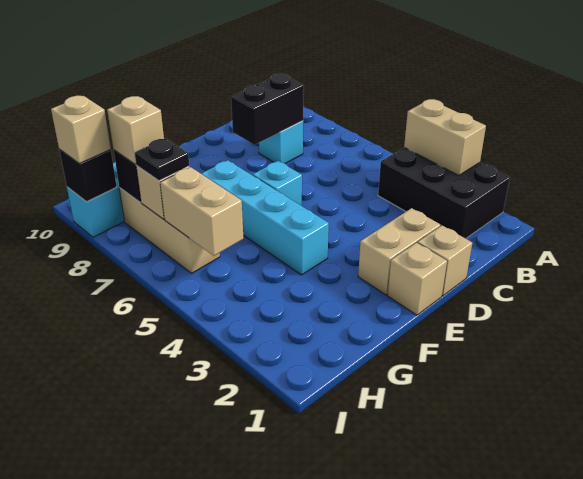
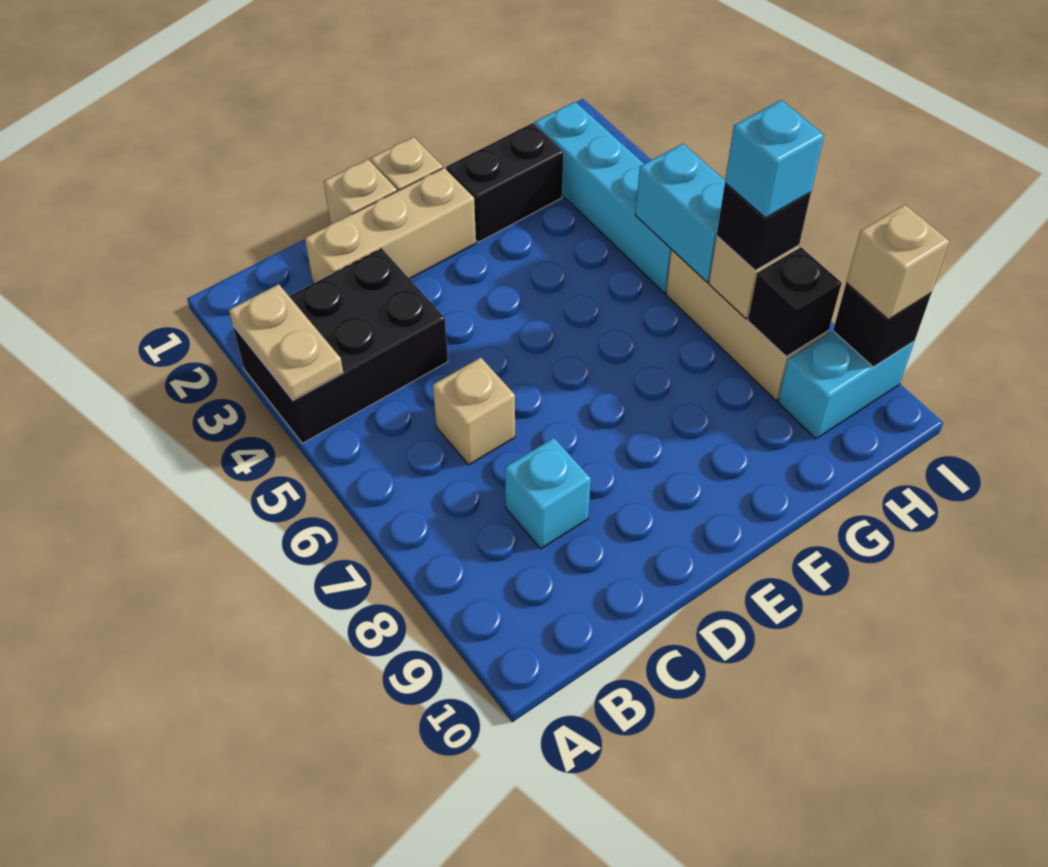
black brick A2:B4 level 1 -> black brick A3:C4 level 1
tan brick A3:A4 level 2 -> tan plate A3:A4 level 2
black brick C8:D8 level 2 -> black brick F2:G2 level 1
tan brick D2:E2 level 1 -> tan brick C2:E2 level 1
cyan brick E6 level 1 -> cyan brick H7 level 4
cyan brick F4:F7 level 1 -> cyan brick H2:H5 level 1
tan brick H5:H6 level 2 -> cyan brick H5:H6 level 2
black plate H7 level 3 -> black brick H7 level 3
tan brick H8 level 3 -> tan brick C6 level 1

